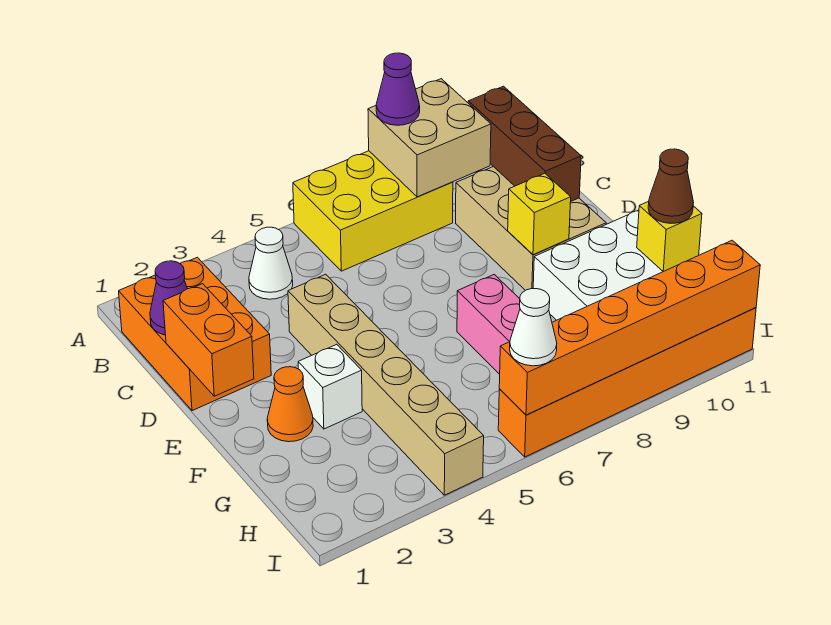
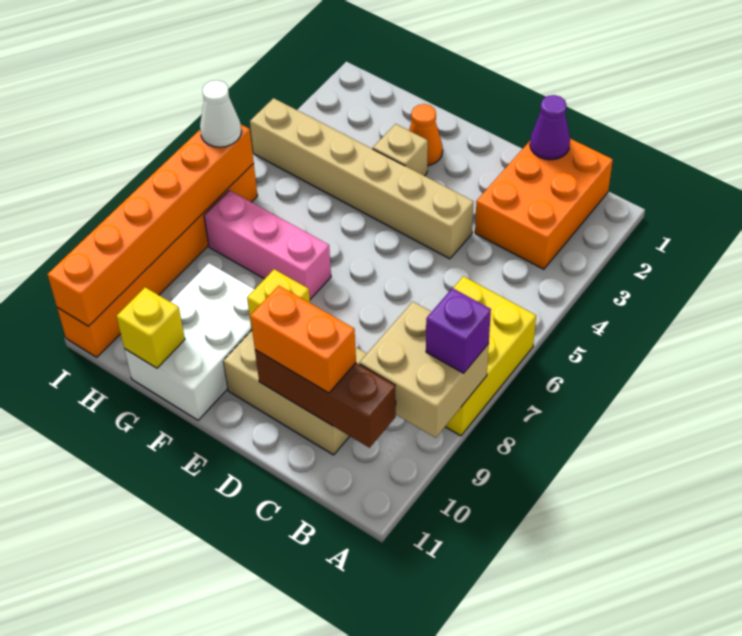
purple cone A8 level 3 -> purple brick A8 level 3
orange brick B1:D2 level 1 -> orange brick B1:C3 level 1
white cone B4 level 1 -> none
orange brick D1:E1 level 2 -> orange brick C10:D10 level 3
white brick F3 level 1 -> tan brick F3 level 1
brown cone G11 level 3 -> none

